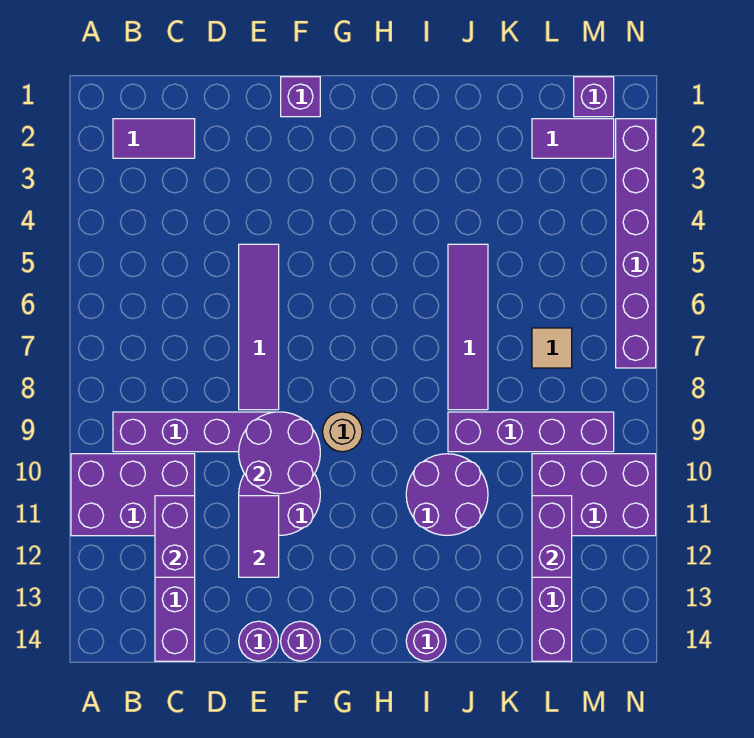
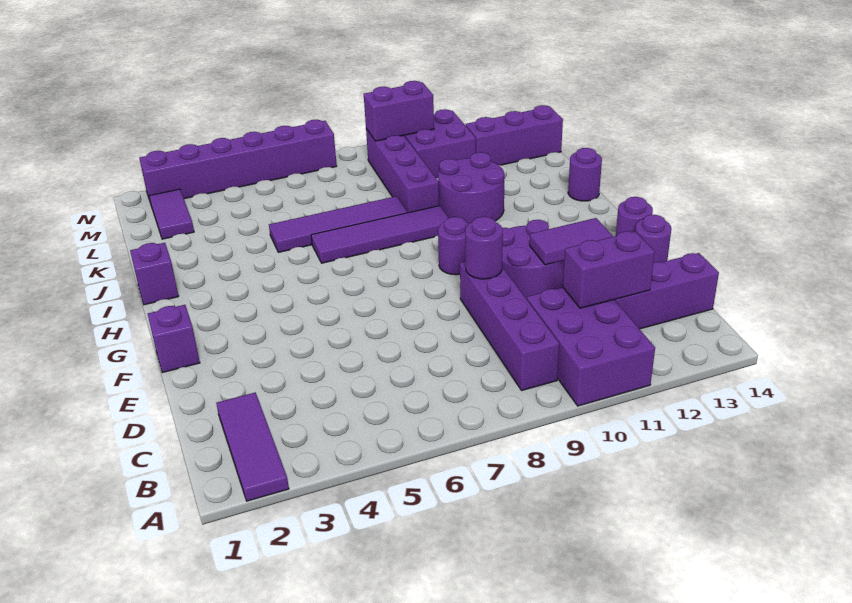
purple tile B2:C2 level 1 -> purple tile A2:C2 level 1
purple tile E5:E8 level 1 -> purple tile I6:I9 level 1
purple round brick E9:F10 level 2 -> purple round brick E9 level 2
tan round brick G9 level 1 -> purple round brick G9 level 1
tan tile L7 level 1 -> none
purple brick L10:N11 level 1 -> purple brick L10:M11 level 1
purple brick L11:L12 level 2 -> purple brick M9:M10 level 2
purple brick M1 level 1 -> purple brick I1 level 1

